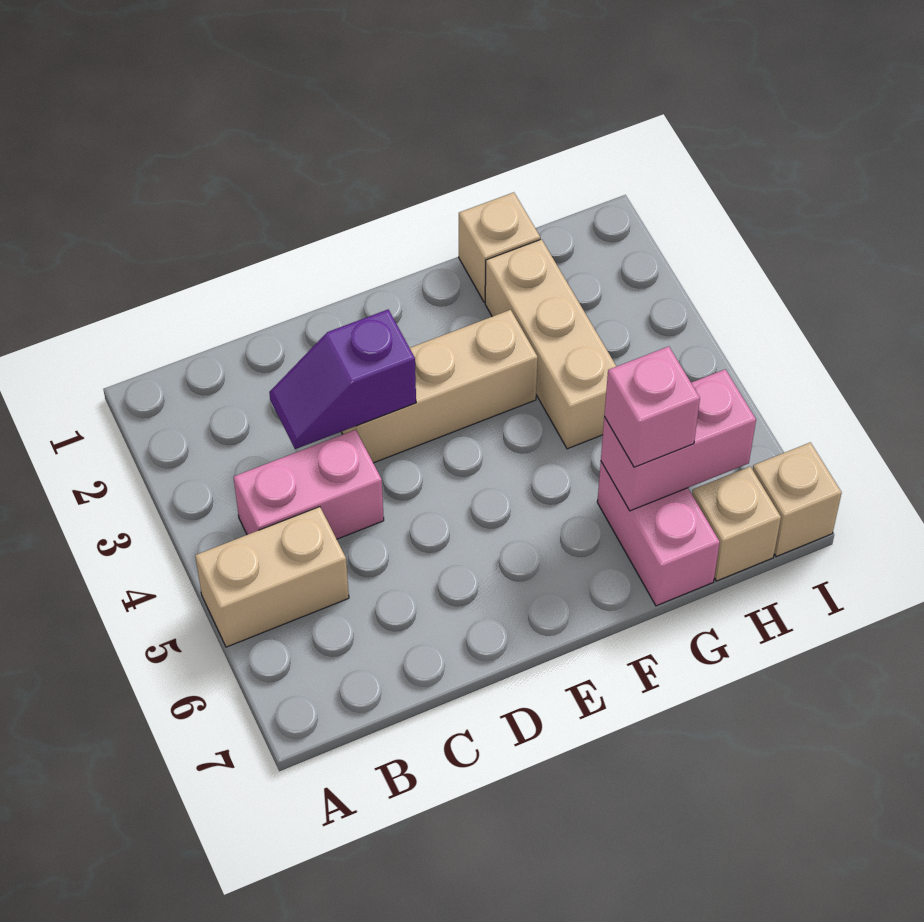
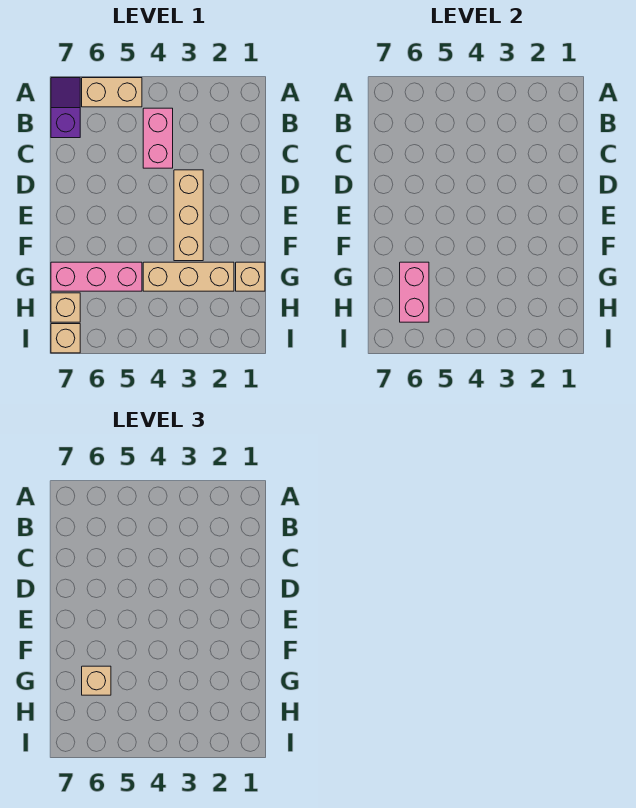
tan brick A5:B5 level 1 -> tan brick A5:A6 level 1
purple slope C3:D3 level 2 top D -> purple slope A7:B7 level 1 top B
pink brick G6:G7 level 1 -> pink brick G5:G7 level 1
pink brick G6 level 3 -> tan brick G6 level 3

